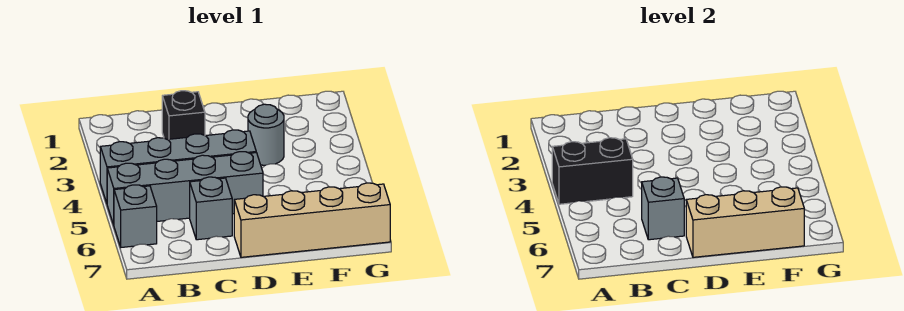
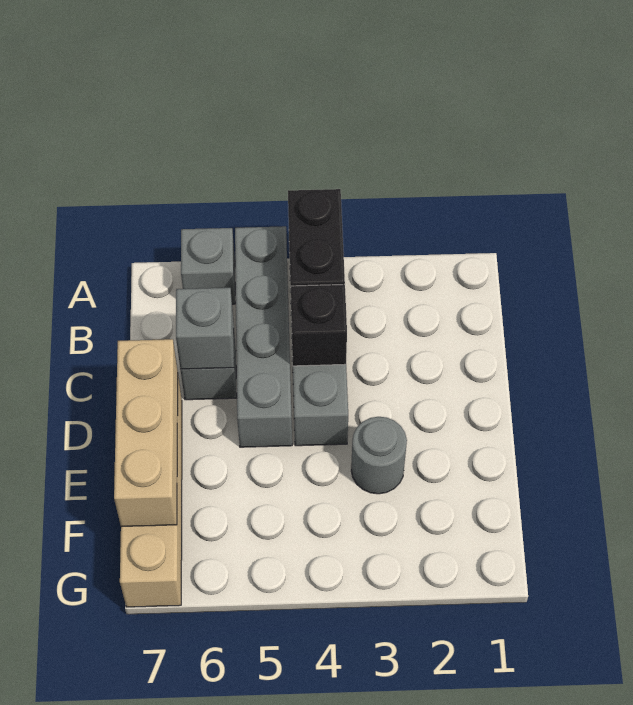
black brick C2 level 1 -> black brick C4 level 2

